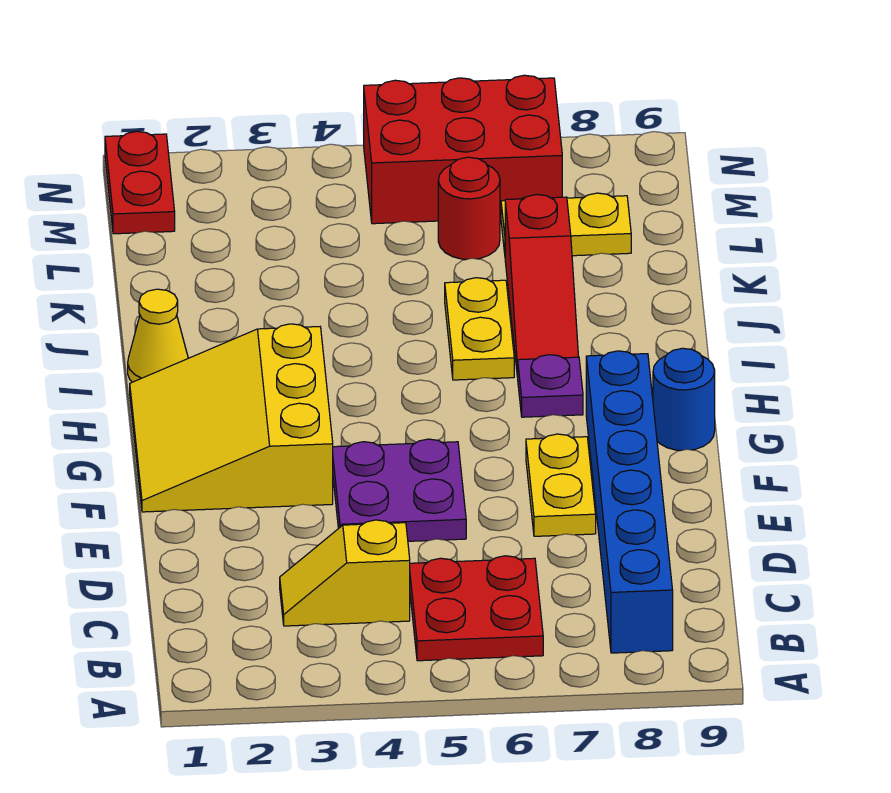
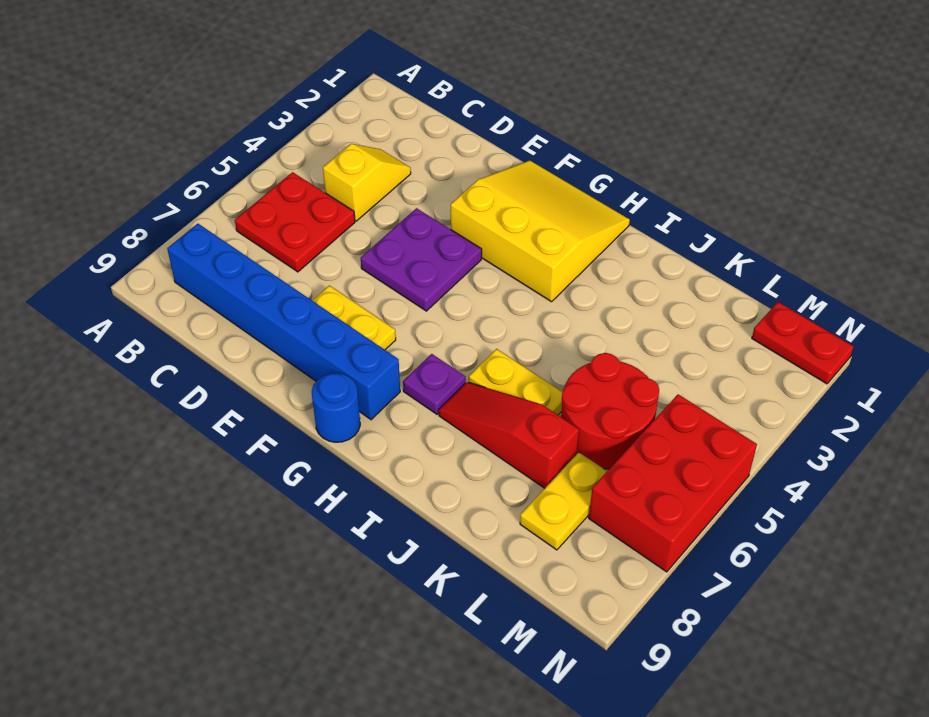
yellow cone I1 level 1 -> none
red round brick L6 level 1 -> red round brick K5:L6 level 1

